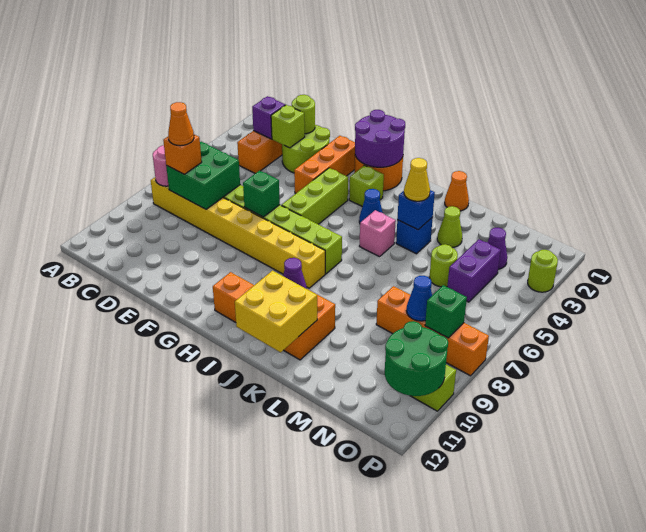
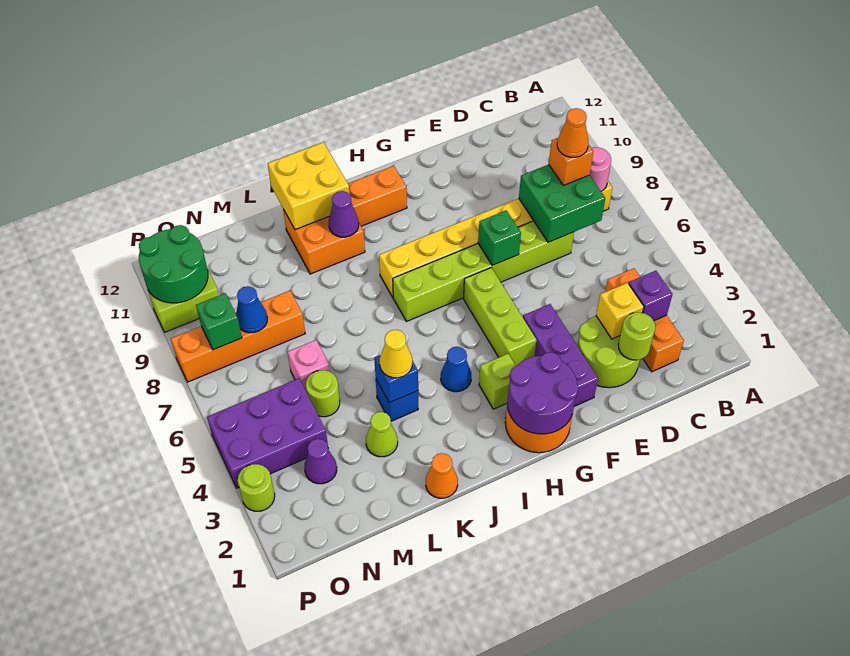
lime brick D3 level 2 -> yellow brick D3 level 2
orange brick F2:F4 level 1 -> purple brick F2:F4 level 1
pink brick J5 level 1 -> pink brick M6 level 1
purple brick N4:N5 level 1 -> purple brick N4:P5 level 1

